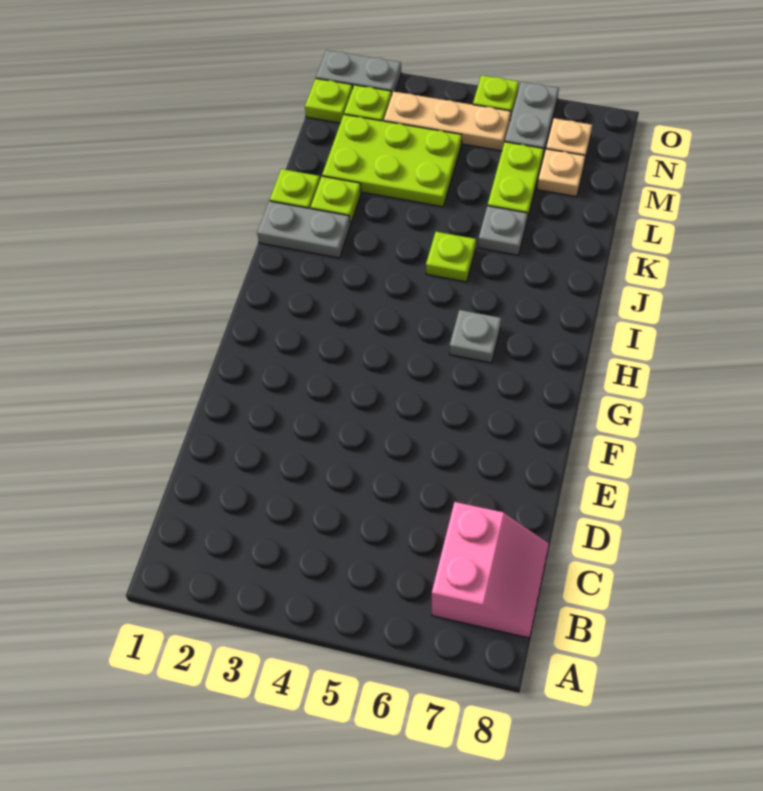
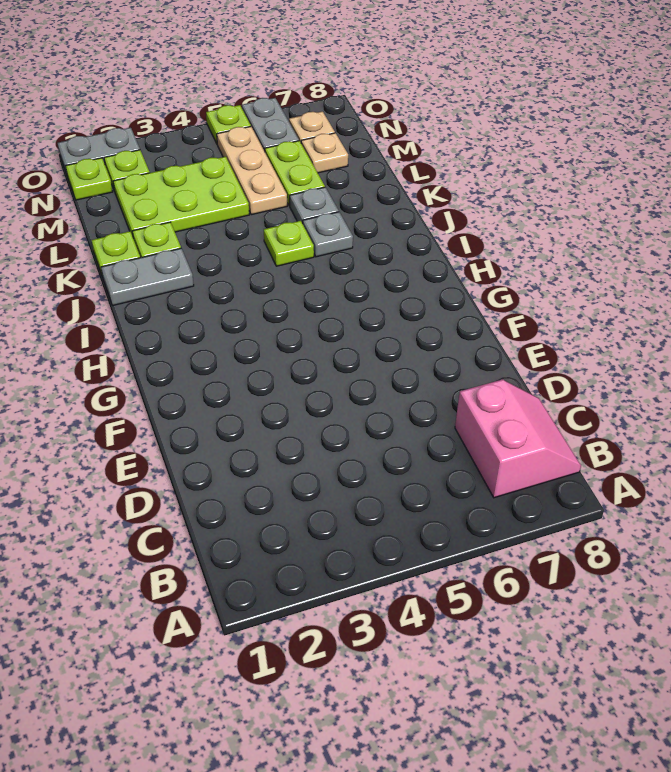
grey plate H6 level 1 -> grey plate J6 level 1
tan plate N3:N5 level 1 -> tan plate L5:N5 level 1

